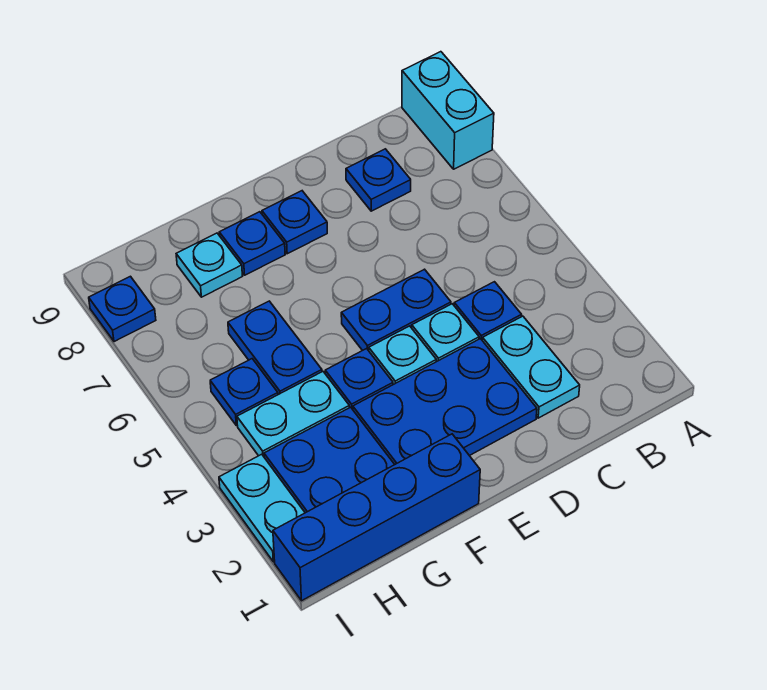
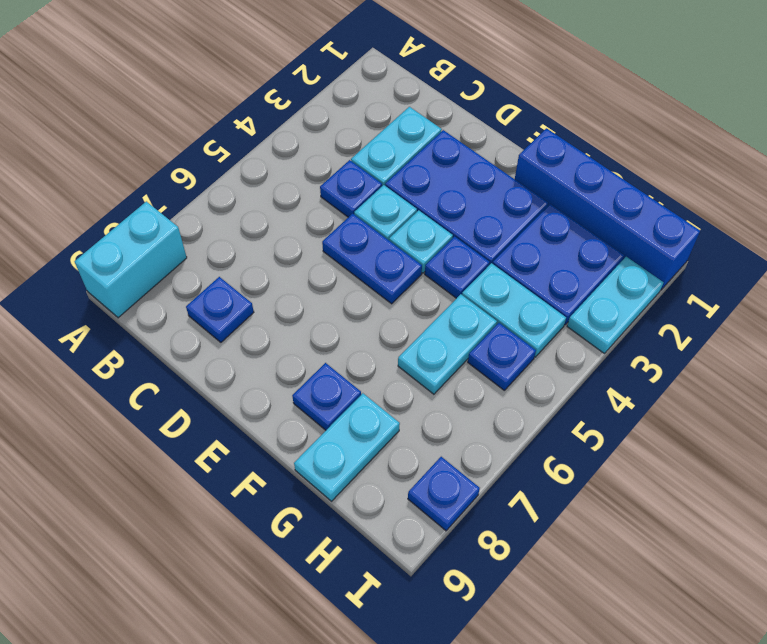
blue plate E8 level 1 -> none
blue plate G5:G6 level 1 -> cyan plate G5:G6 level 1
cyan plate G8 level 1 -> cyan plate G8:G9 level 1

